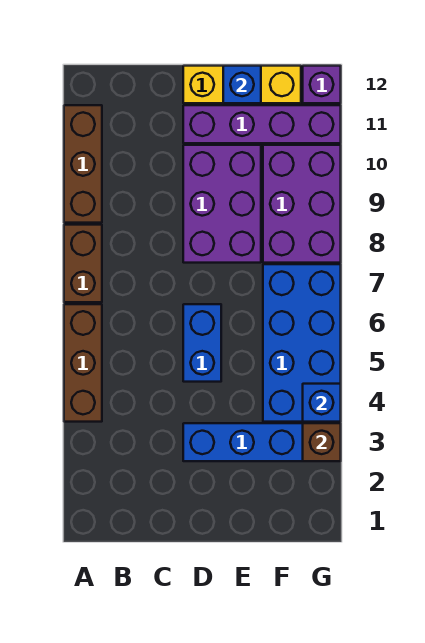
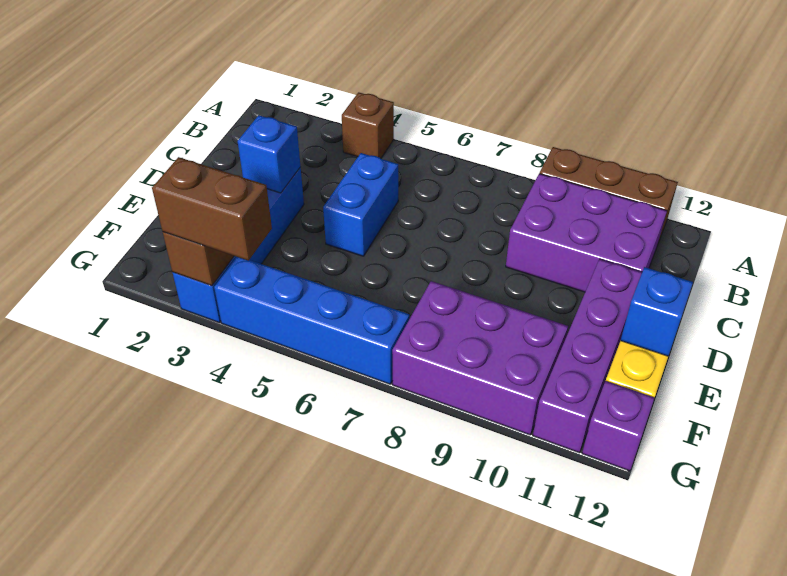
brown brick A4:A6 level 1 -> brown brick A4 level 1
brown brick A7:A8 level 1 -> brown brick G3:G4 level 3
blue brick D5:D6 level 1 -> blue brick C5:D5 level 1
purple brick D8:E10 level 1 -> purple brick B9:C11 level 1
blue brick F4:G7 level 1 -> blue brick G4:G7 level 1
blue brick G4 level 2 -> blue brick D3 level 2

